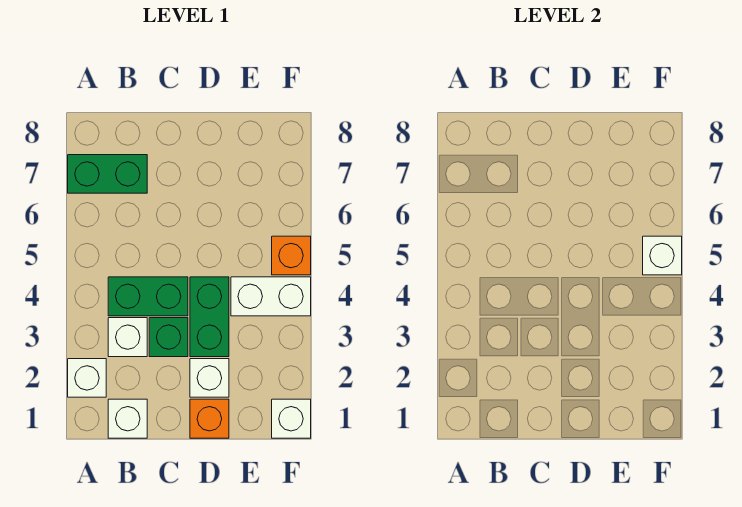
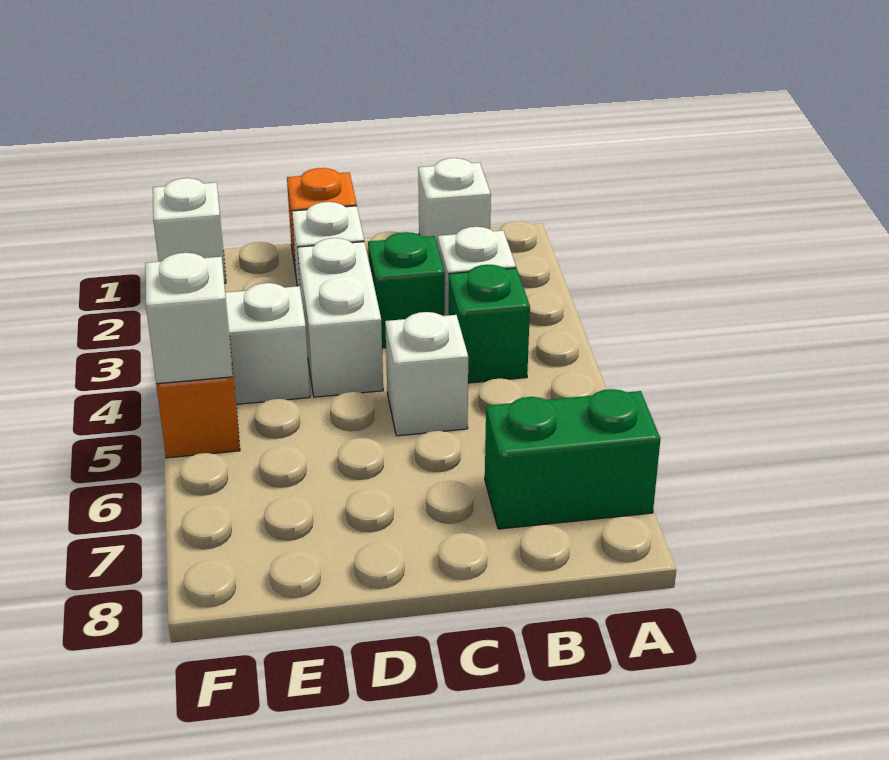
white brick A2 level 1 -> white brick C5 level 1
green brick B4:C4 level 1 -> green brick B4 level 1
green brick D3:D4 level 1 -> white brick D3:D4 level 1

